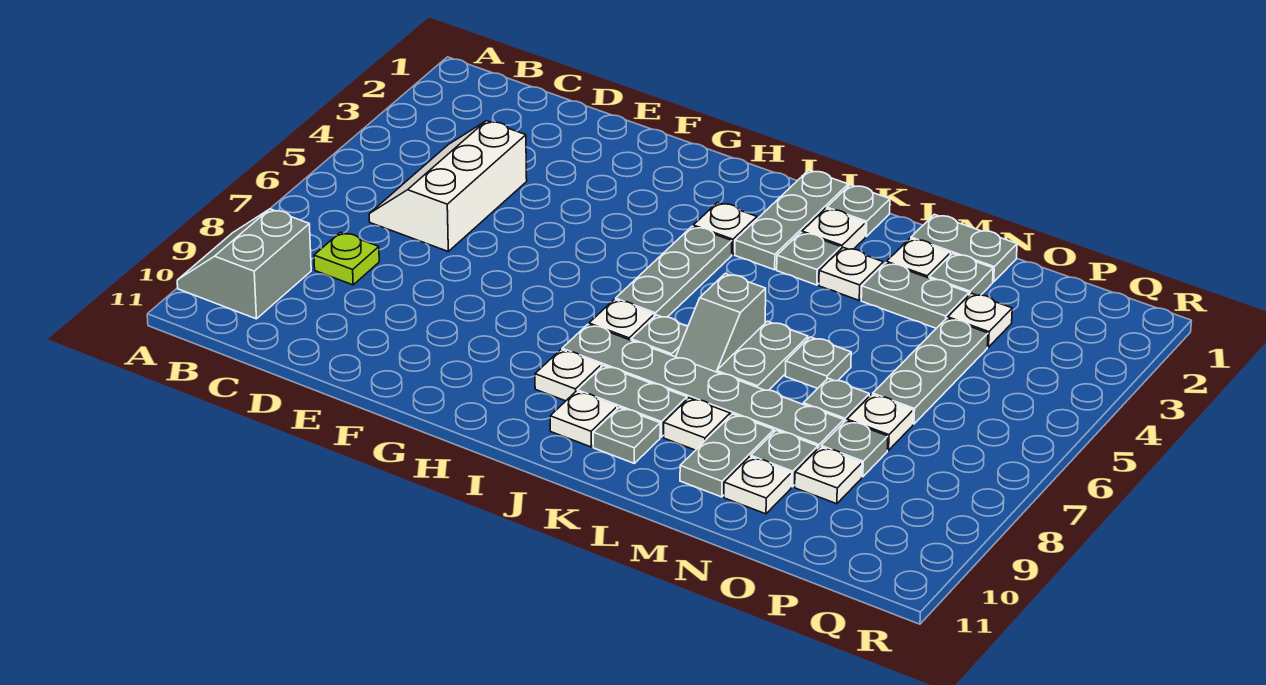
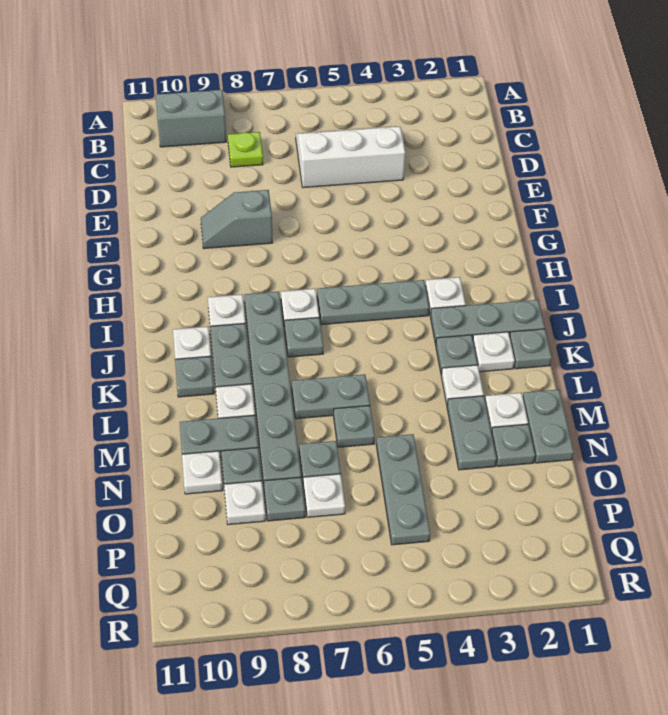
grey slope K6:K7 level 1 top 6 -> grey slope F8:F9 level 1 top 8
white plate O3 level 1 -> none
grey plate O4:O6 level 1 -> grey plate N5:P5 level 1

